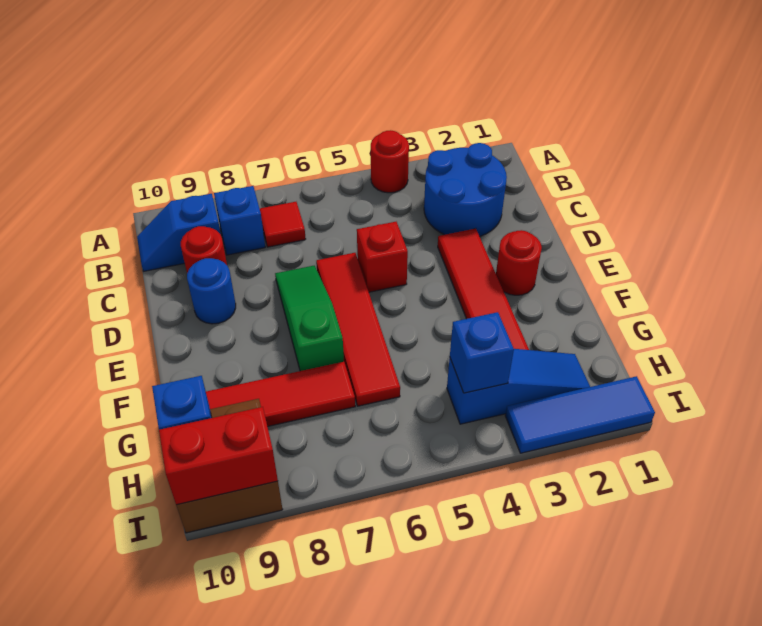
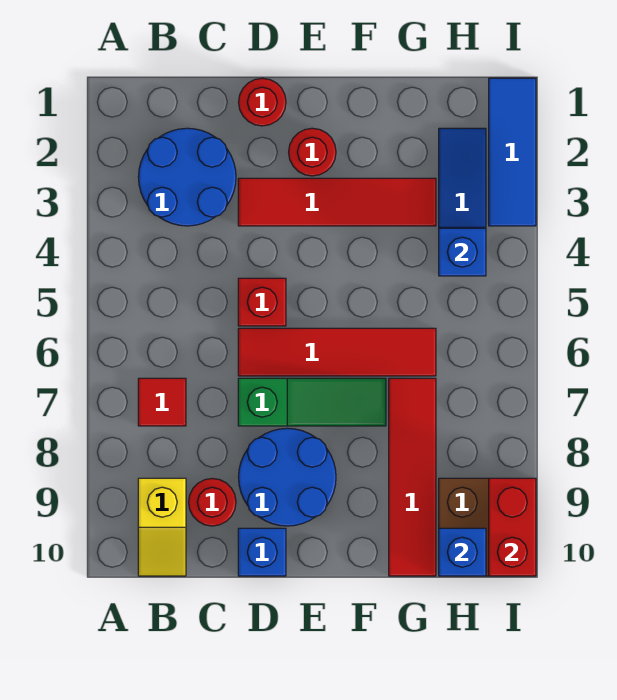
red round brick A4 level 1 -> red round brick D1 level 1
blue brick B8 level 1 -> blue brick D10 level 1
blue slope B9:B10 level 1 top 9 -> yellow slope B9:B10 level 1 top 9
green slope D7:F7 level 1 top F -> green slope D7:F7 level 1 top D
blue round brick D9 level 1 -> blue round brick D8:E9 level 1

